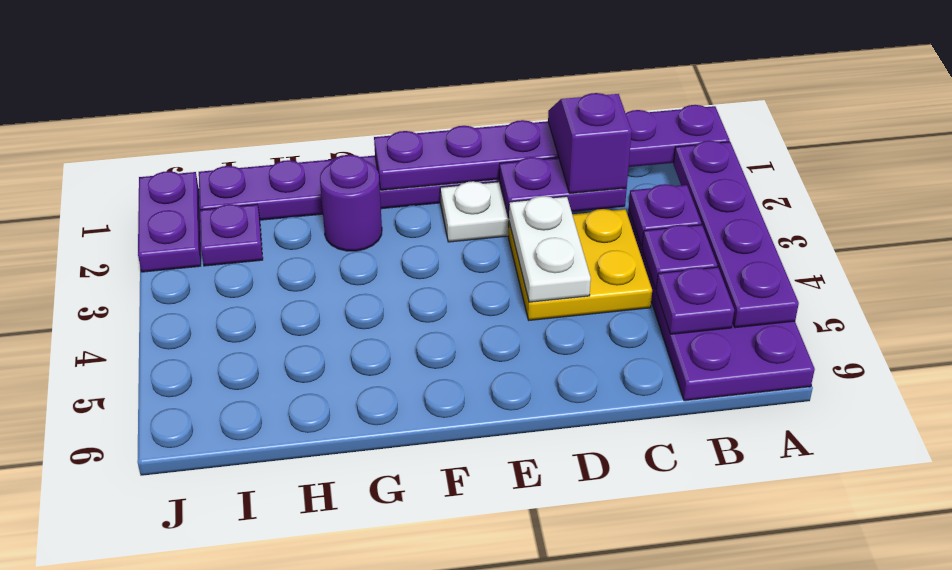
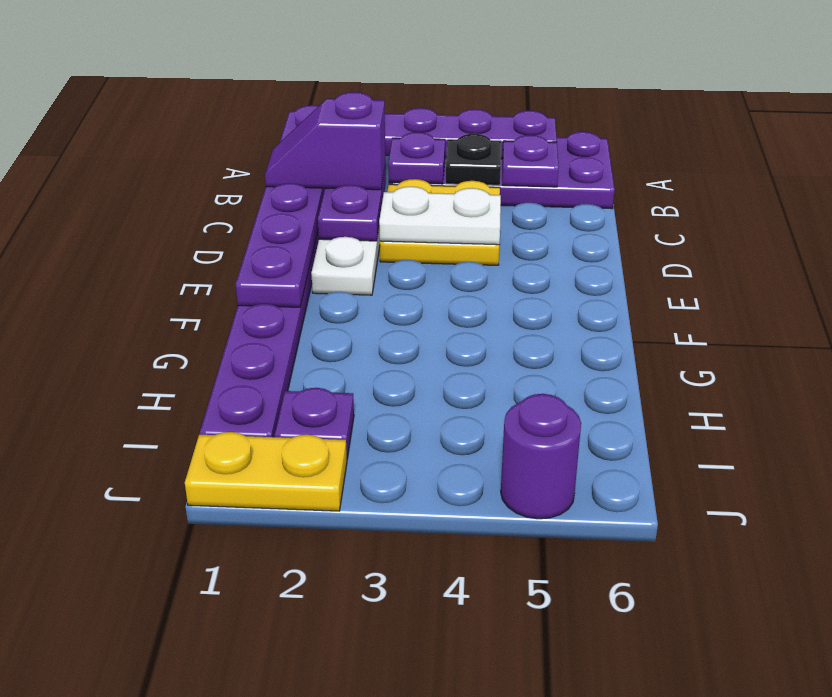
purple plate B4 level 2 -> black plate B4 level 2
purple round brick G2 level 1 -> purple round brick J5 level 1
purple plate J1:J2 level 1 -> yellow plate J1:J2 level 1

